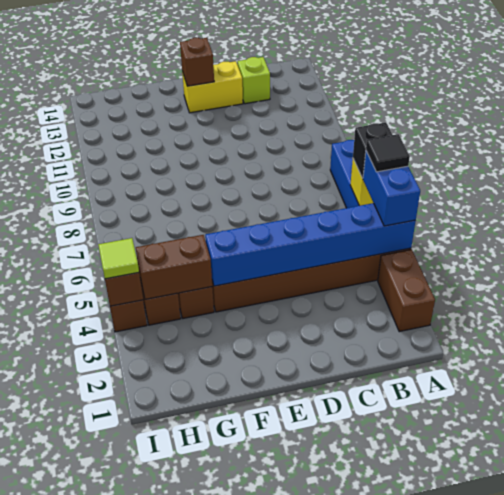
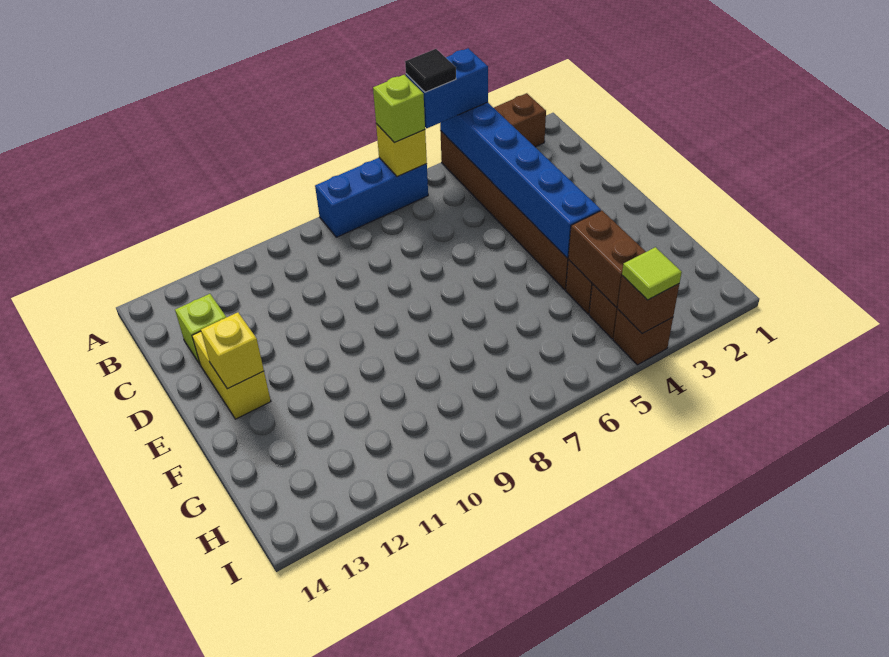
black brick A6 level 3 -> lime brick A6 level 3
brown brick E13 level 2 -> yellow brick E13 level 2

